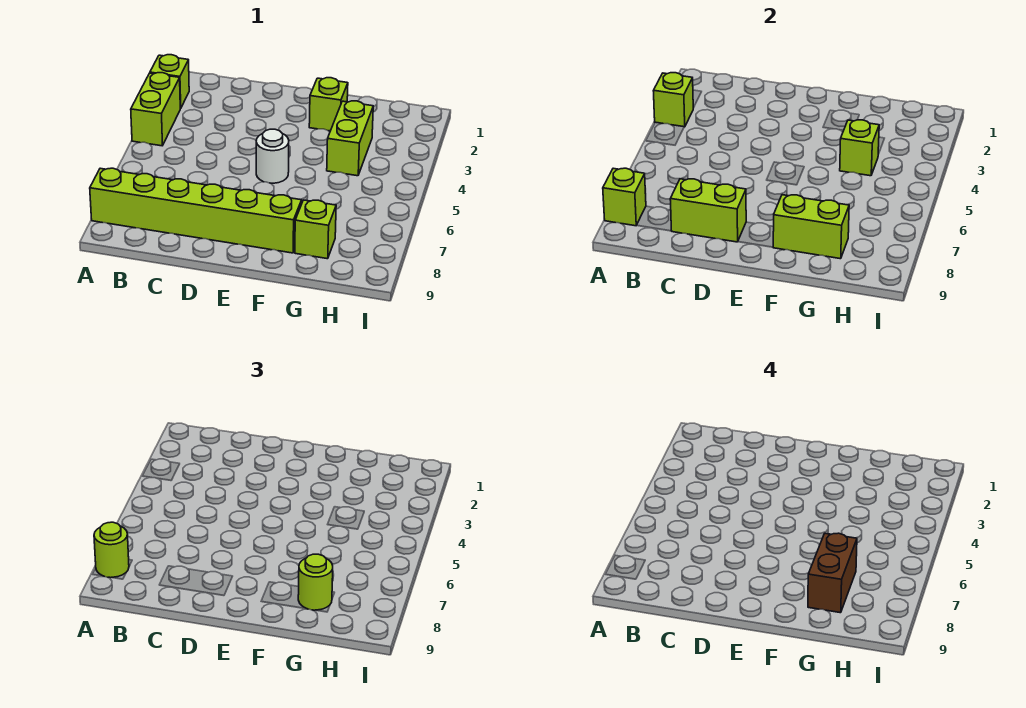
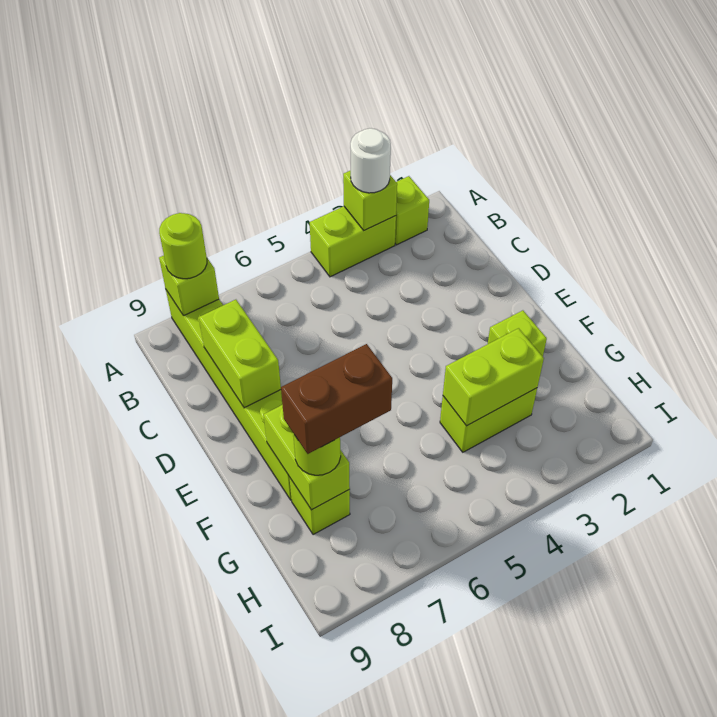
white round brick E5 level 1 -> white round brick A3 level 3
lime brick G4 level 2 -> lime brick G3:G4 level 2

